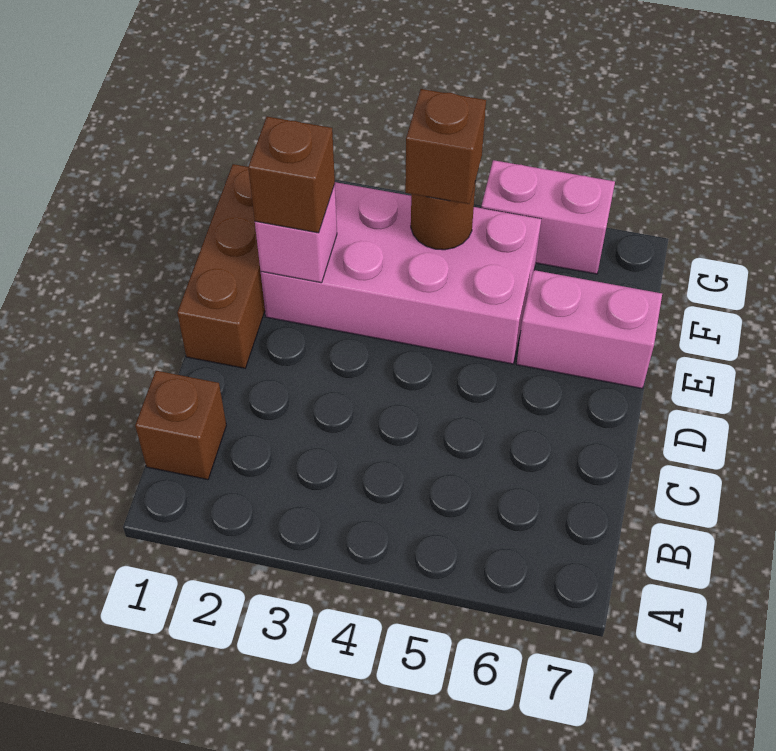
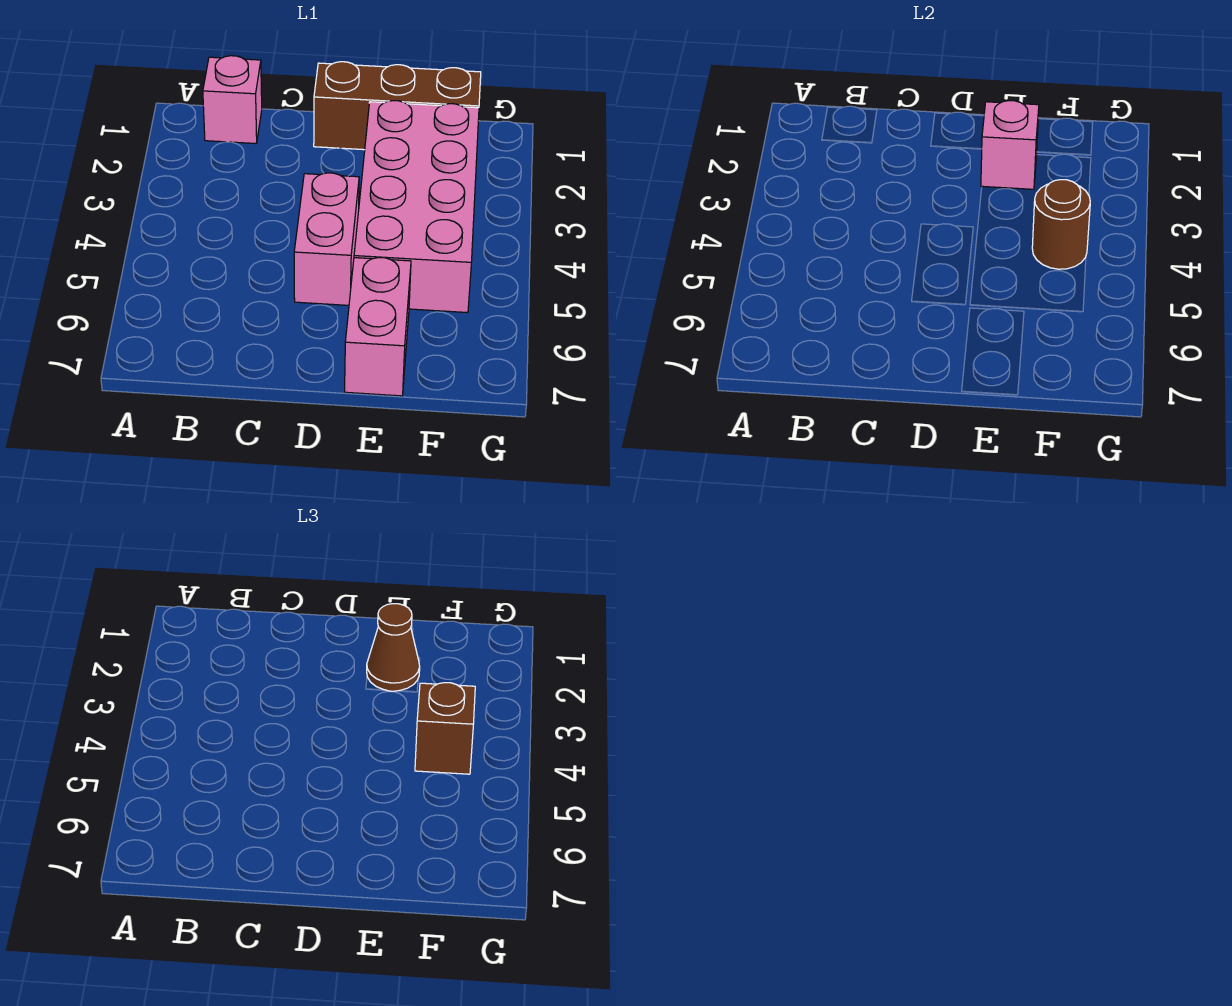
brown brick B1 level 1 -> pink brick B1 level 1
brown brick E2 level 3 -> brown cone E2 level 3
pink brick G5:G6 level 1 -> pink brick D4:D5 level 1

